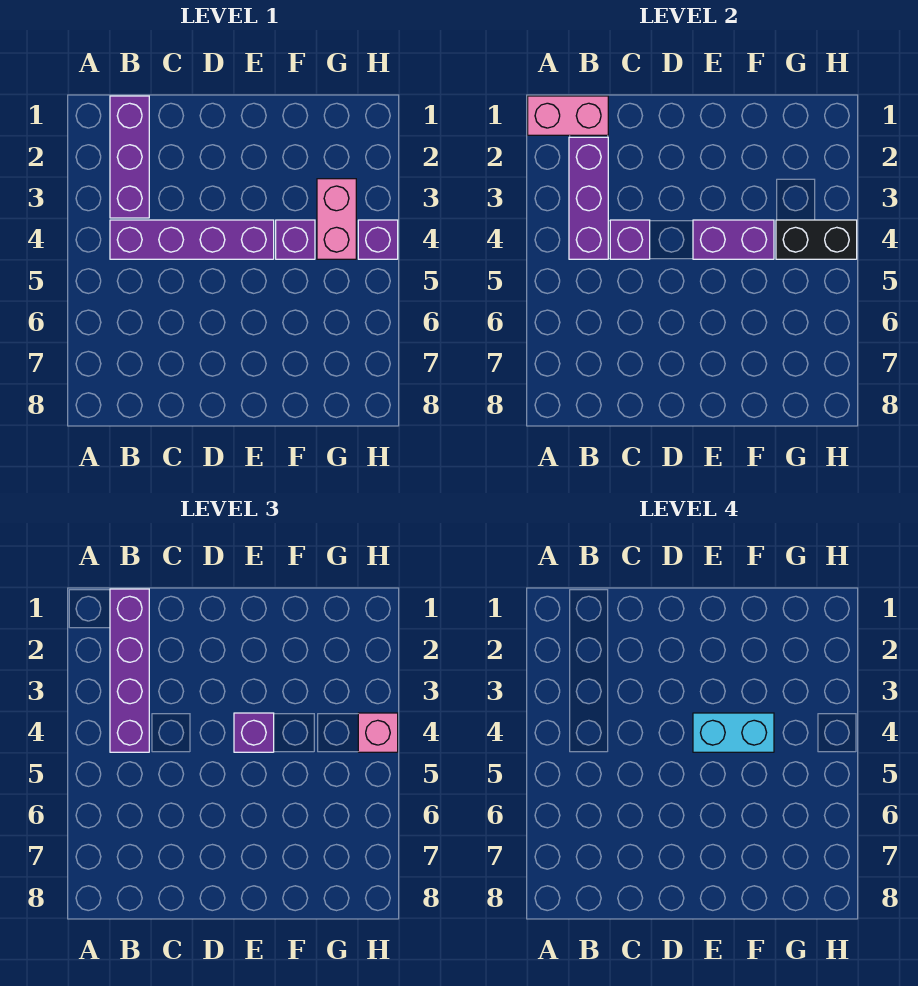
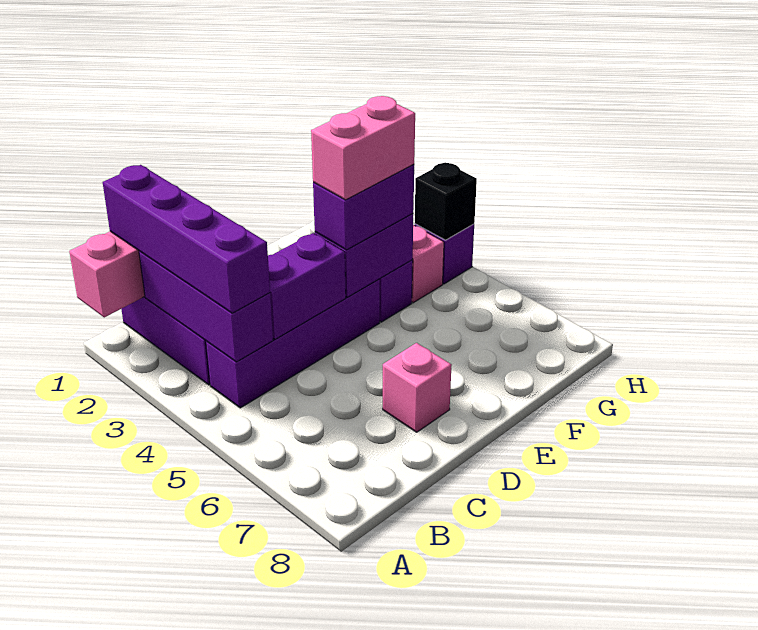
purple brick C4 level 2 -> purple brick C4:D4 level 2
purple brick E4 level 3 -> purple brick E4:F4 level 3
cyan brick E4:F4 level 4 -> pink brick E4:F4 level 4
black brick G4:H4 level 2 -> black brick H4 level 2
pink brick H4 level 3 -> pink brick D7 level 1

